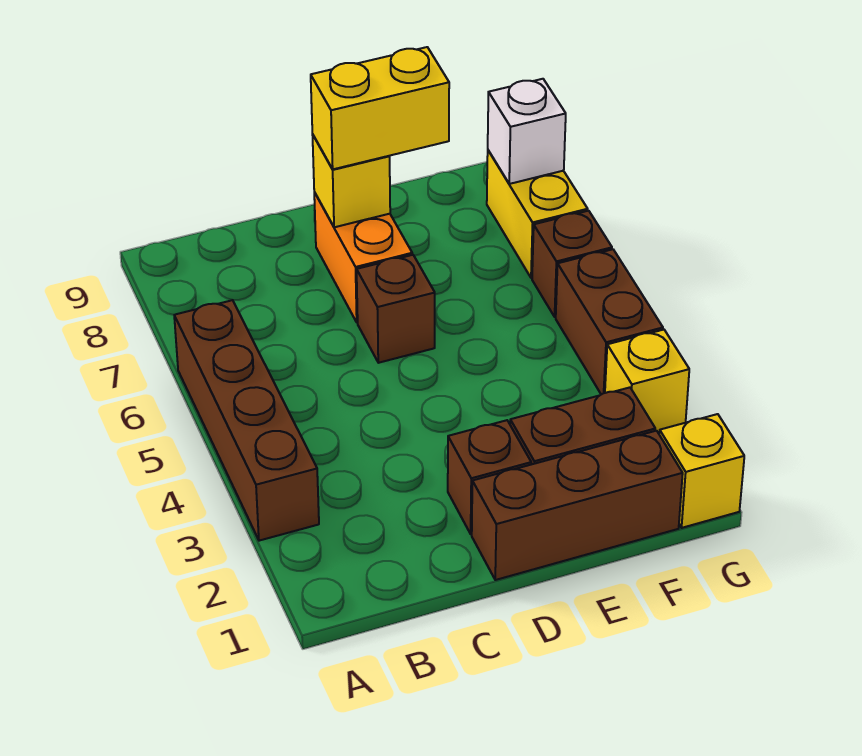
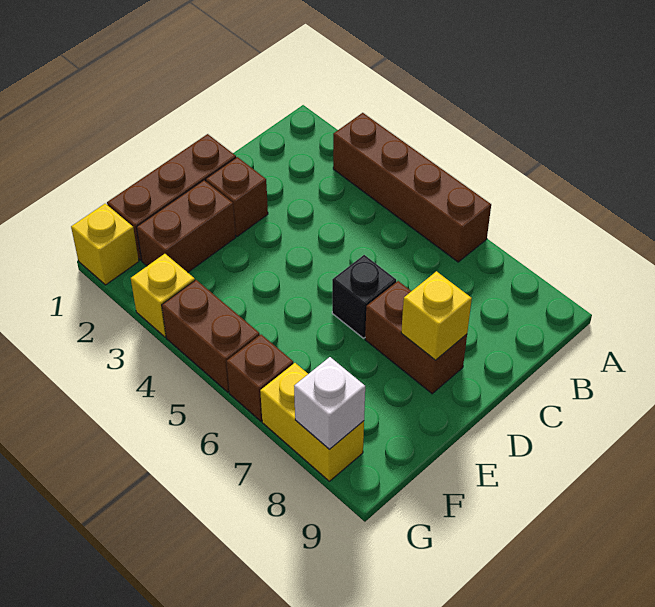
brown brick D6 level 1 -> black brick D6 level 1
orange brick D7:D8 level 1 -> brown brick D7:D8 level 1
yellow brick D8:E8 level 3 -> none

